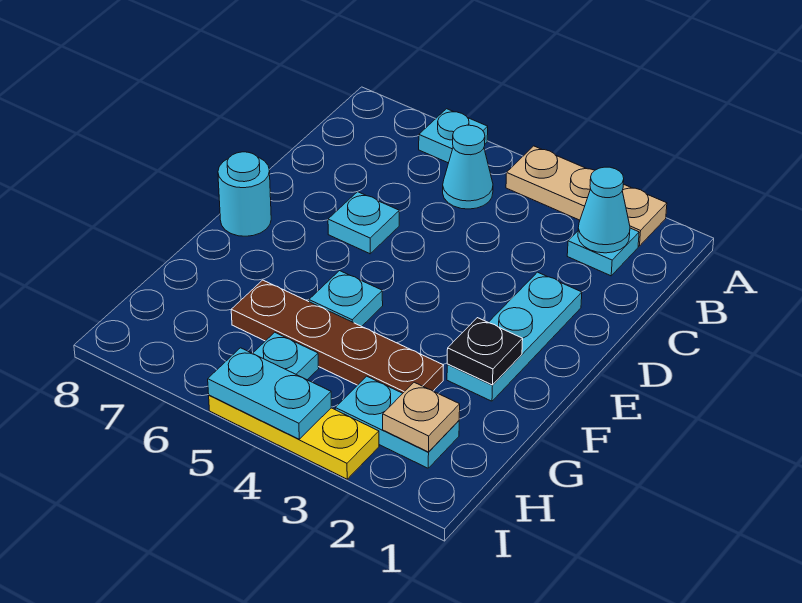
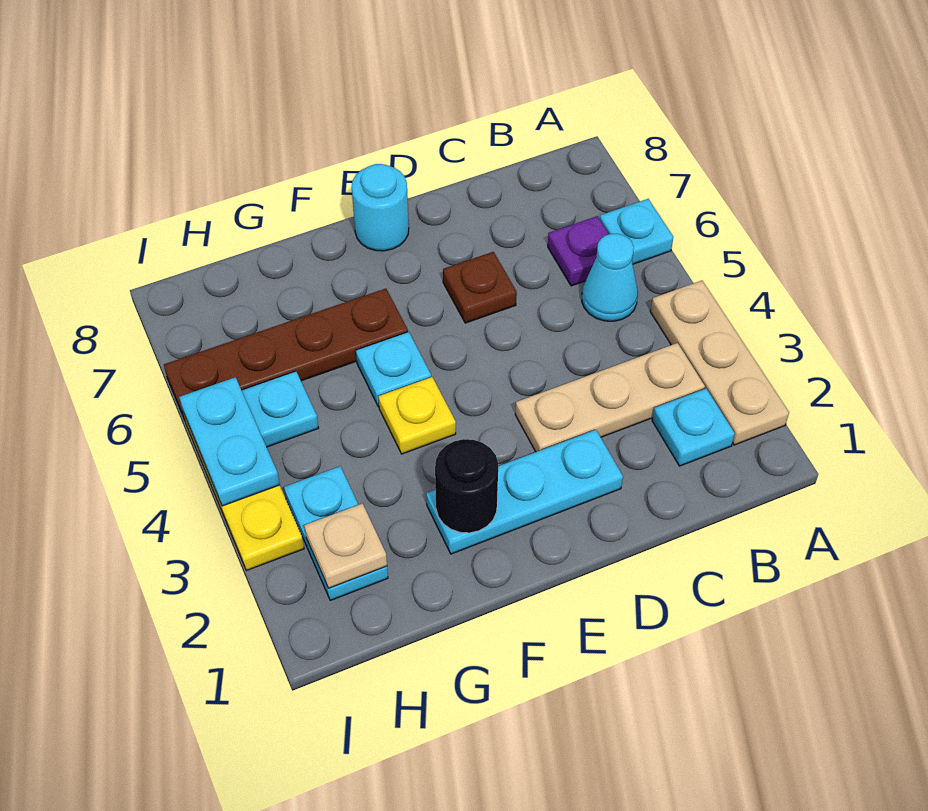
cyan cone B2 level 2 -> none
none -> tan plate B3:D3 level 1
none -> purple plate B6 level 1
cyan plate D6 level 1 -> brown plate D6 level 1
black plate F2 level 2 -> black round brick F2 level 2
none -> yellow plate F4 level 1
brown plate G3:G6 level 1 -> brown plate F6:I6 level 1

